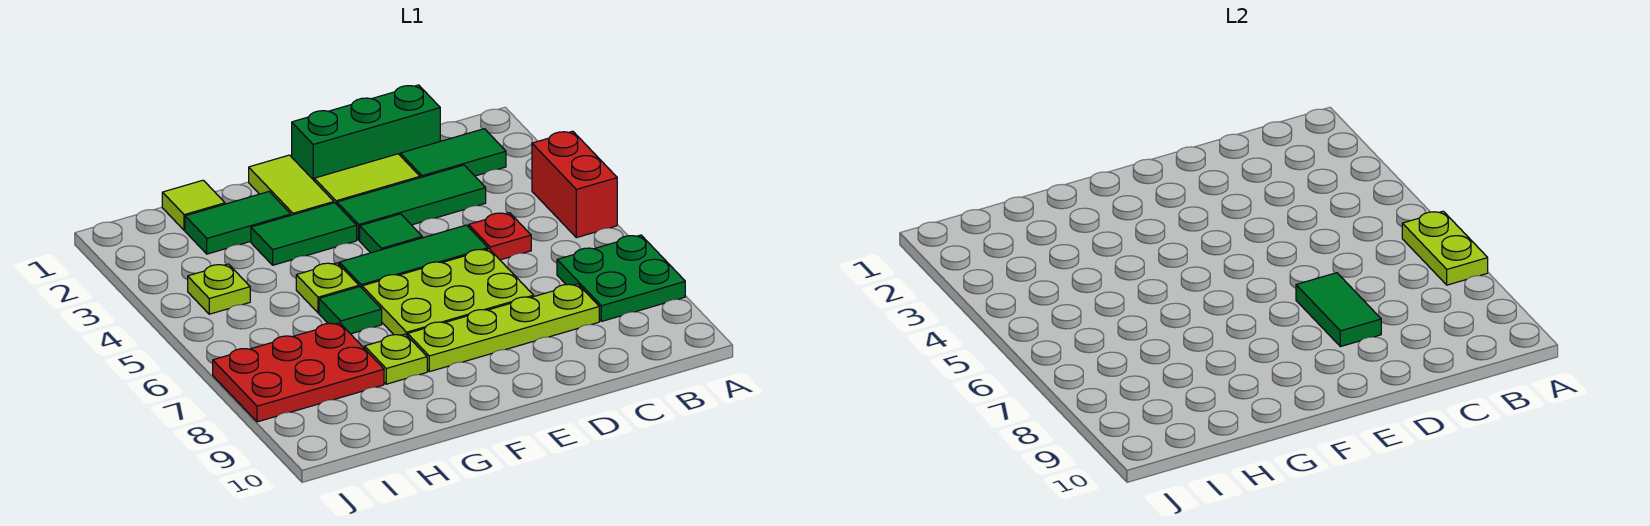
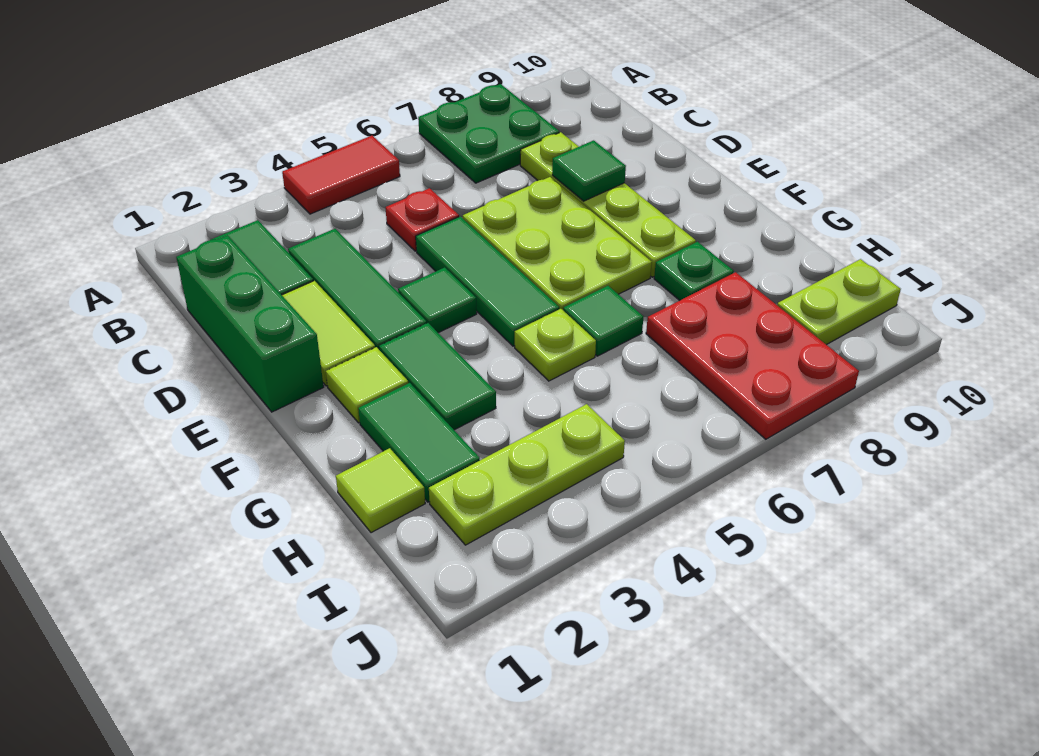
red brick A4:A5 level 1 -> red tile A4:A5 level 1
lime plate A6:A7 level 2 -> lime plate I9:I10 level 1
green tile D7:D8 level 2 -> green tile D8 level 2
lime tile F1:F2 level 1 -> lime tile F2 level 1
lime plate G8 level 1 -> green plate G8 level 1
lime plate I4 level 1 -> lime plate I2:I4 level 1

